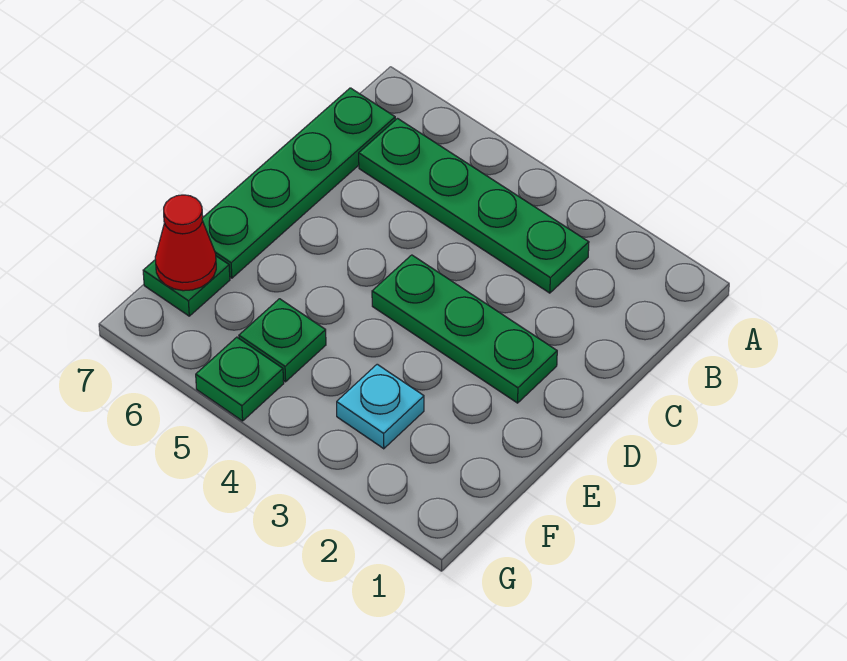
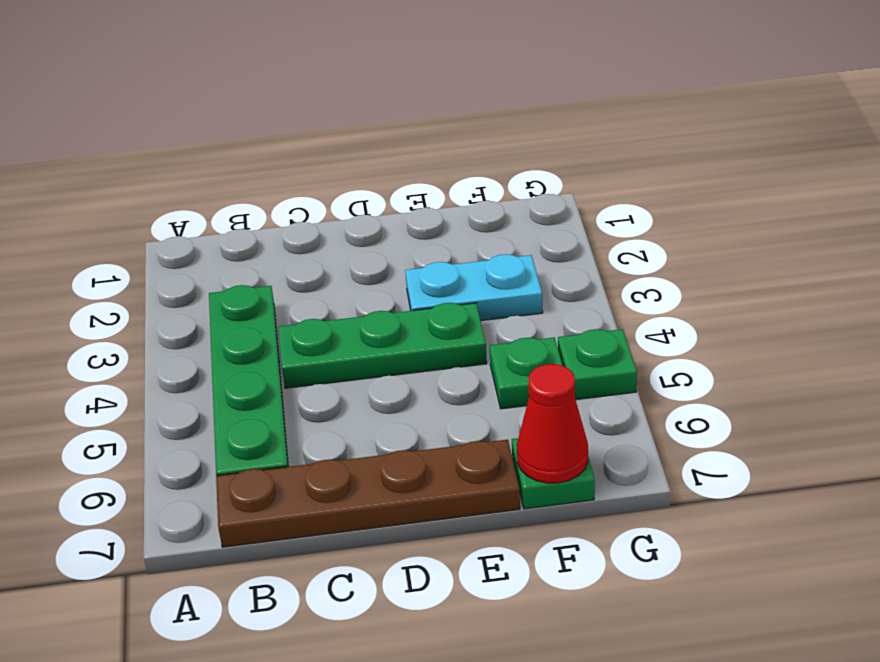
green plate B7:E7 level 1 -> brown plate B7:E7 level 1
green plate D2:D4 level 1 -> green plate C4:E4 level 1
cyan plate F3 level 1 -> cyan plate E3:F3 level 1

